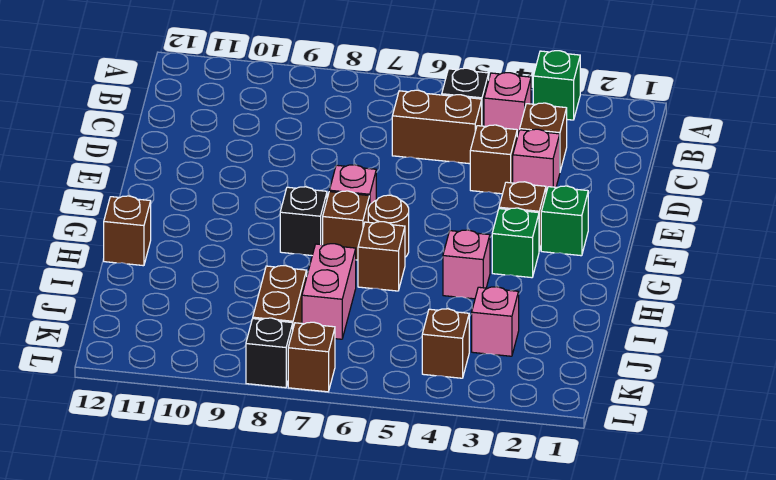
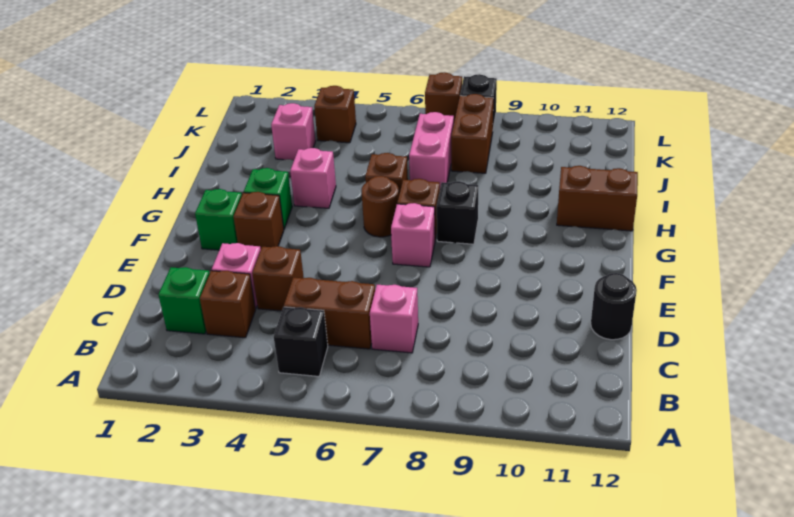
green brick A3 level 1 -> green brick C2 level 1
pink brick B4 level 1 -> pink brick C7 level 1
none -> black round brick D12 level 1
brown brick H12 level 1 -> brown brick H11:H12 level 1

